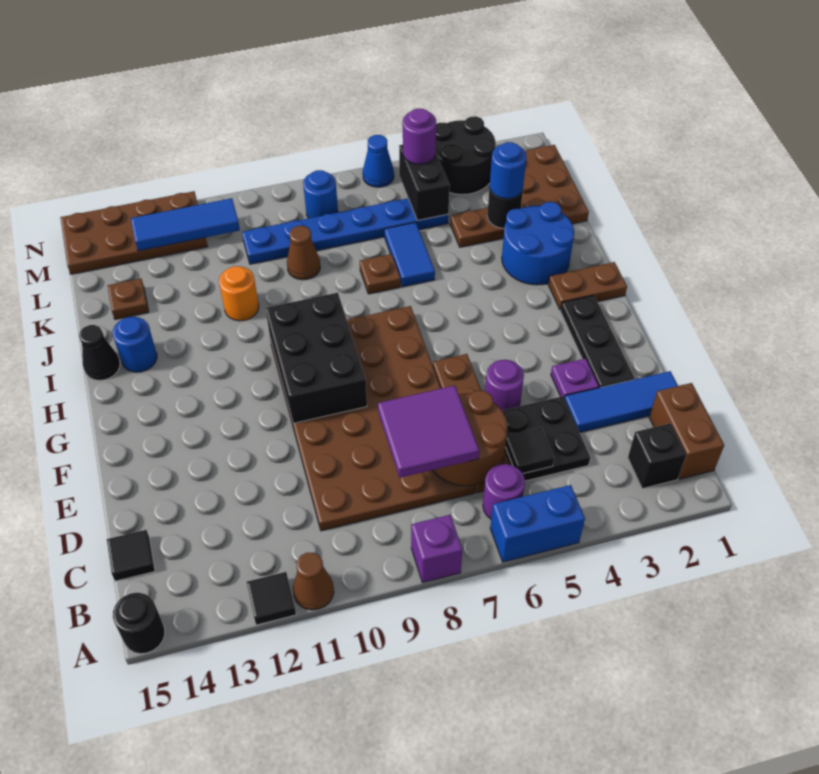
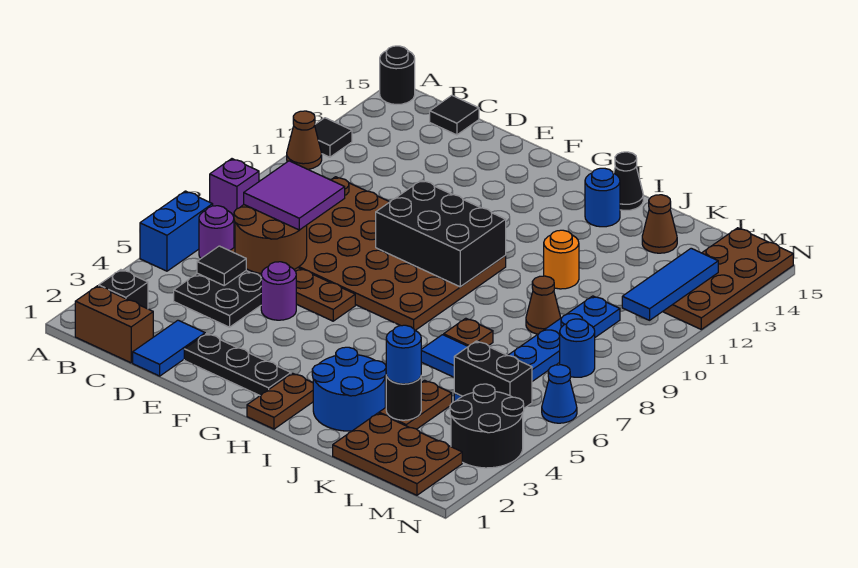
blue tile D1:D3 level 1 -> blue tile D1:D2 level 1
purple plate E3 level 1 -> none
brown plate K14 level 1 -> brown cone K14 level 1
purple round brick M5 level 3 -> none

